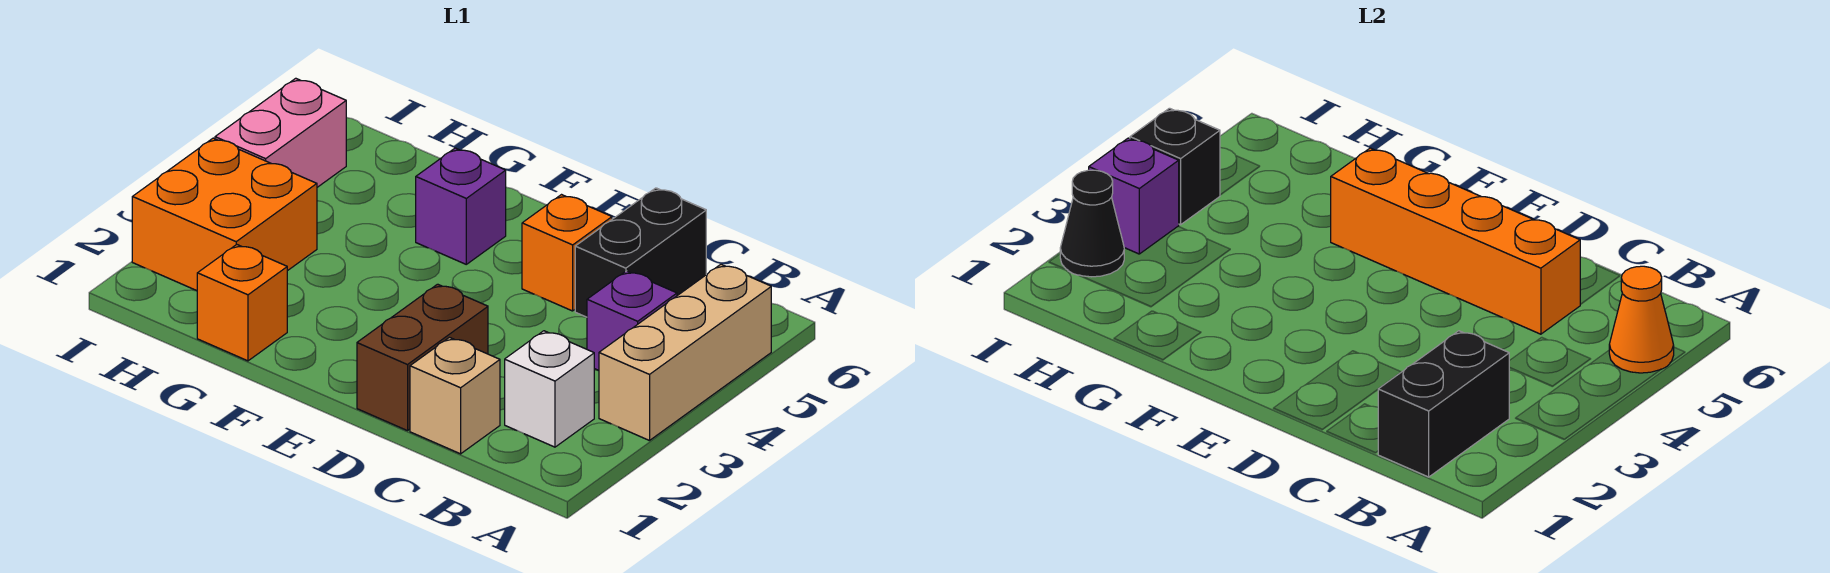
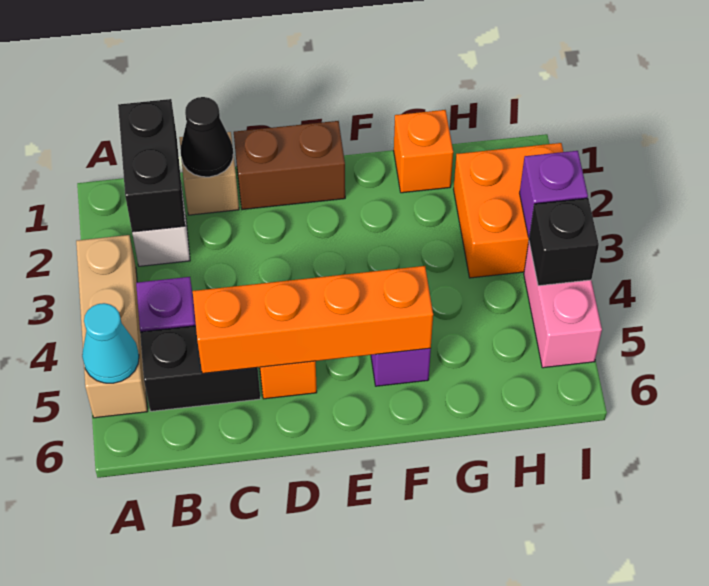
orange cone A5 level 2 -> cyan cone A5 level 2
black brick C5:C6 level 1 -> black brick B5:C5 level 1
brown brick D1:D2 level 1 -> brown brick D1:E1 level 1
black cone I2 level 2 -> black cone C1 level 2

